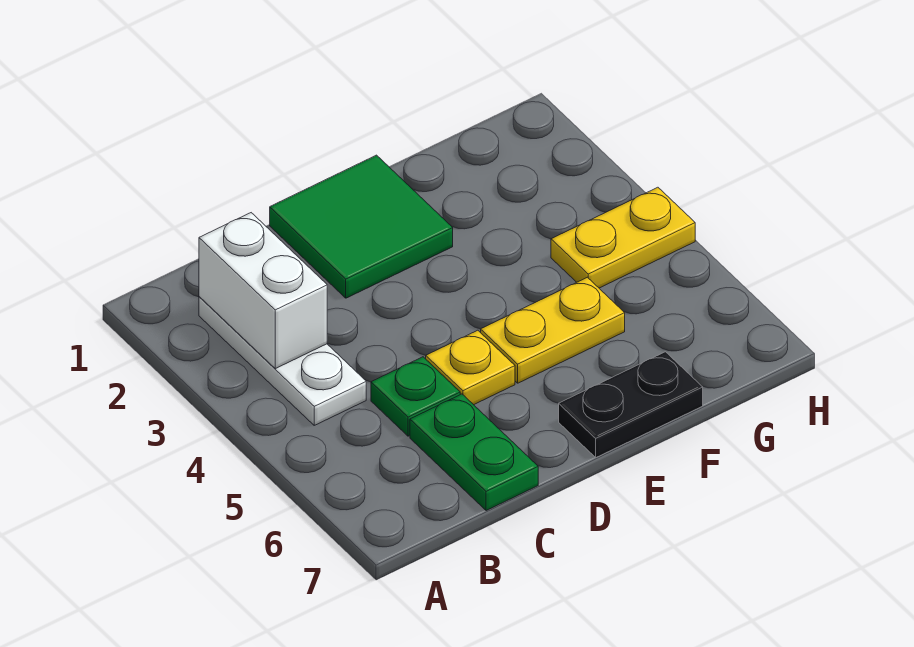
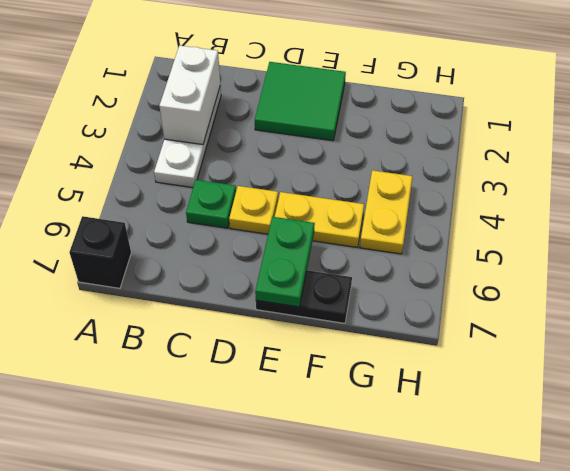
none -> black brick A7 level 1
green plate C6:C7 level 1 -> green plate E6:E7 level 2
yellow plate G4:H4 level 1 -> yellow plate G4:G5 level 1

